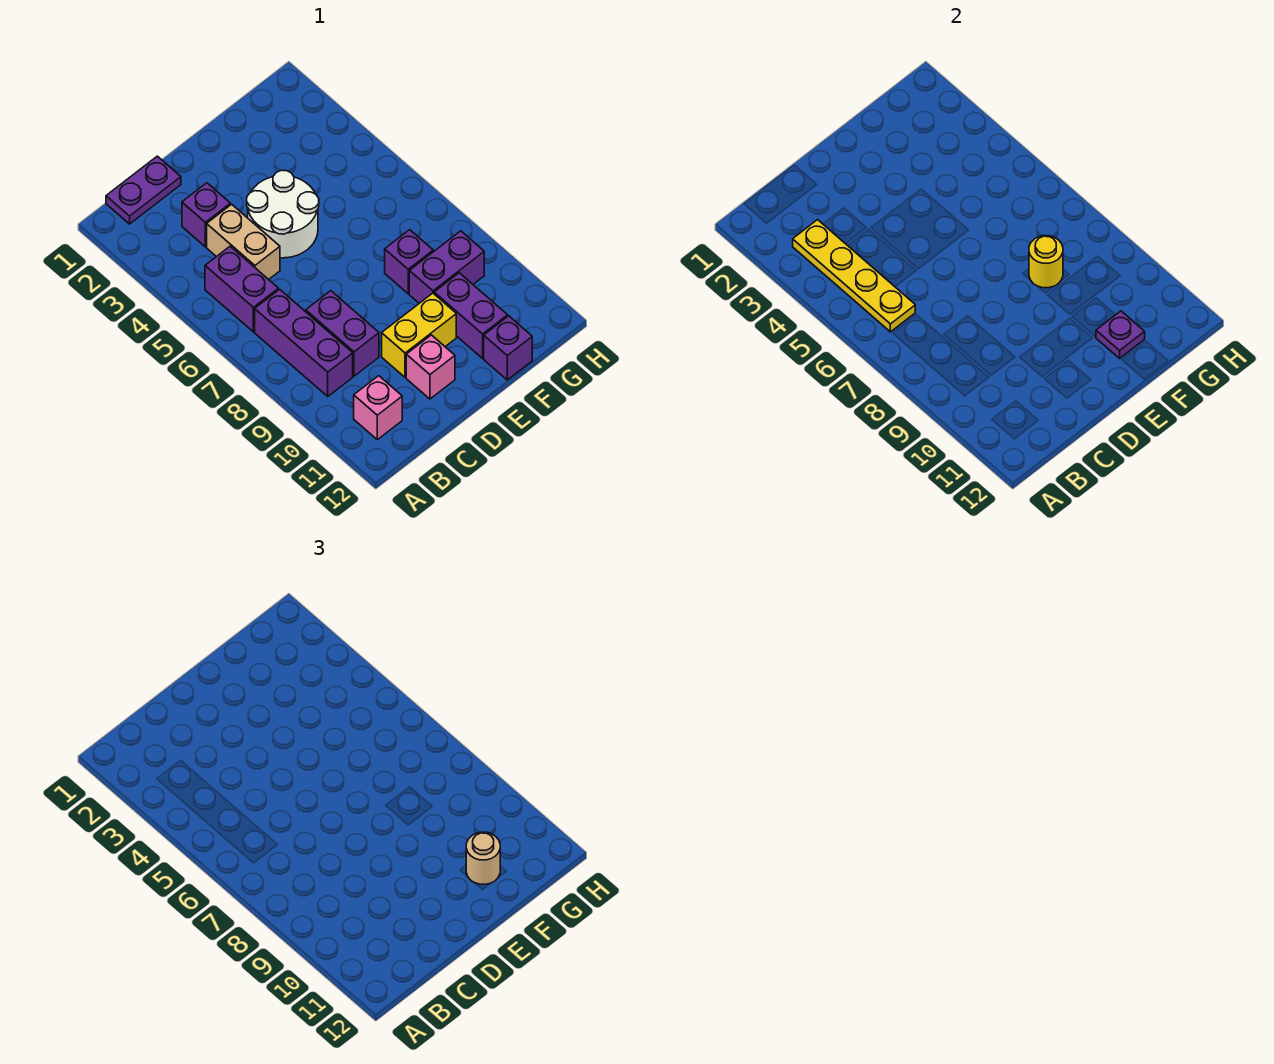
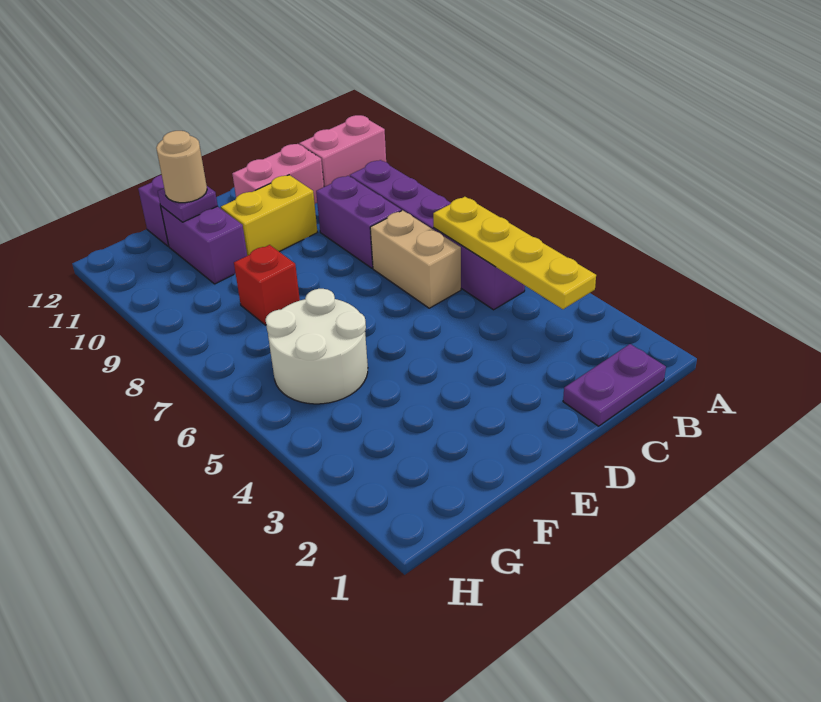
pink brick B11 level 1 -> pink brick A11:B11 level 1
purple brick C3 level 1 -> none
tan brick C4:C5 level 1 -> tan brick C6:C7 level 1
white round brick D4:E5 level 1 -> white round brick F5:G6 level 1
pink brick D11 level 1 -> pink brick C11:D11 level 1
purple brick F8 level 1 -> red brick F8 level 1
yellow round brick F8 level 2 -> none
purple brick F9:G9 level 1 -> none

